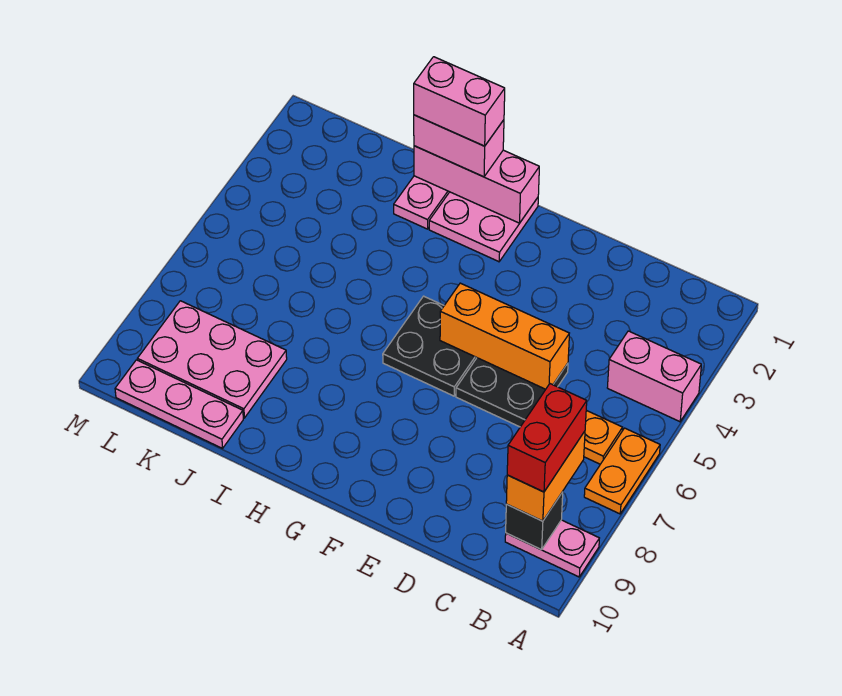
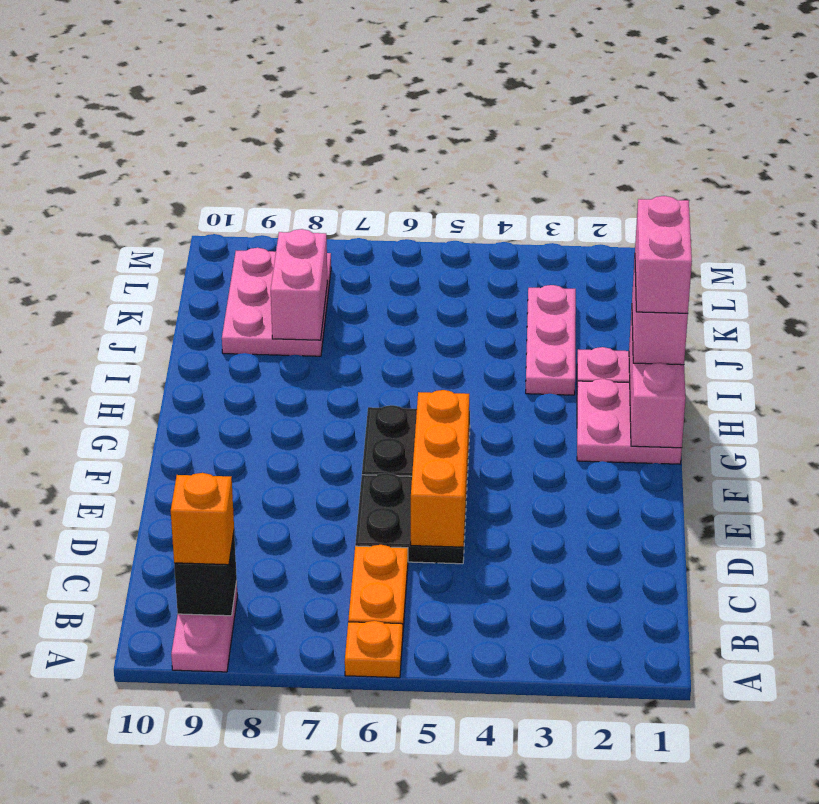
pink brick A4:B4 level 1 -> pink brick J8:K8 level 2
orange plate A6:A7 level 1 -> orange plate A6 level 1
orange brick B8:B9 level 3 -> orange brick B9 level 3
red brick B8:B9 level 4 -> none
pink plate J10:L10 level 1 -> pink plate I3:K3 level 1

